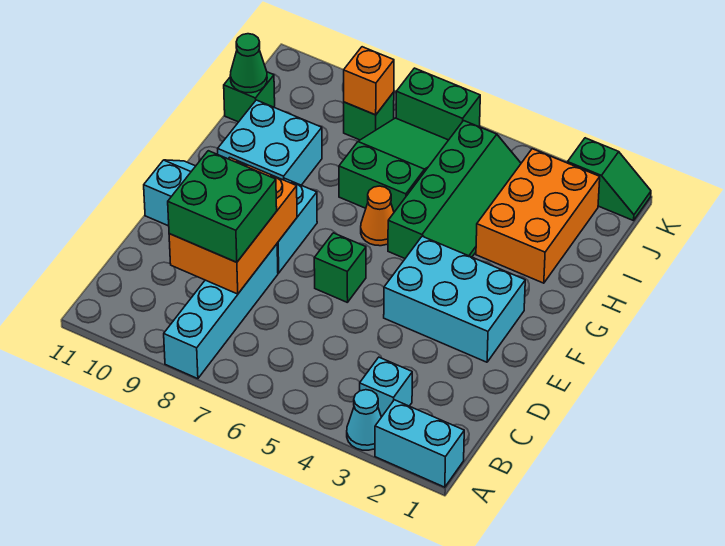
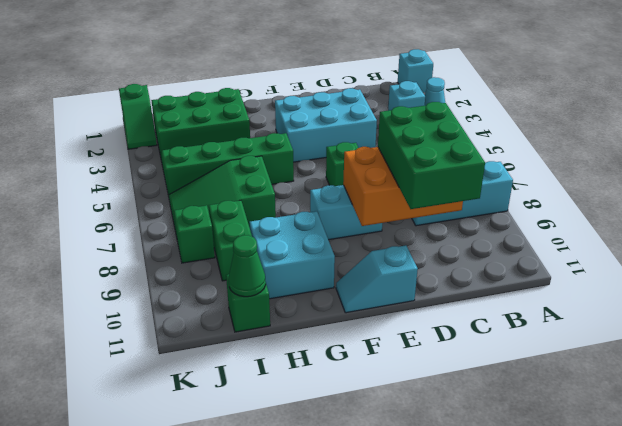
cyan brick A1:A2 level 1 -> cyan brick A1 level 1
cyan brick A8:D8 level 1 -> cyan brick A8:C8 level 1
green brick C8:D9 level 3 -> green brick C8:D10 level 3
cyan brick E2:F4 level 1 -> cyan brick D3:F4 level 1
orange cone G6 level 1 -> none
orange brick H2:J3 level 1 -> green brick H2:J3 level 1
orange brick J8 level 2 -> none
green slope K1:K2 level 1 top 2 -> green slope K1:K2 level 1 top 1
green brick K6:K7 level 1 -> green brick I8:I9 level 1

